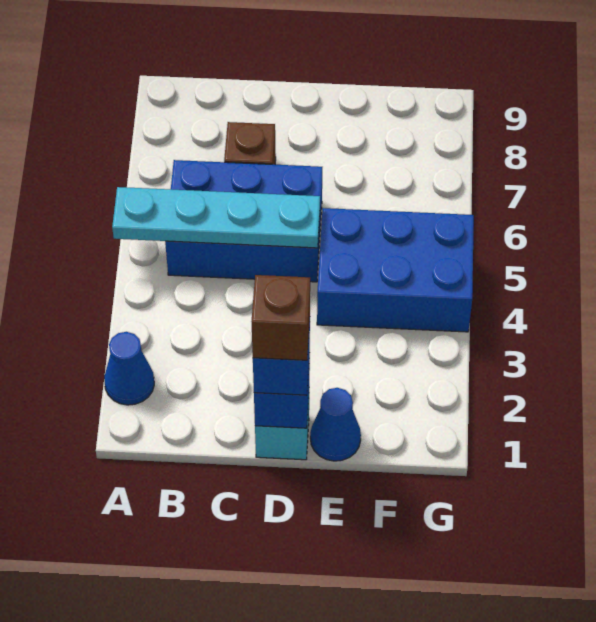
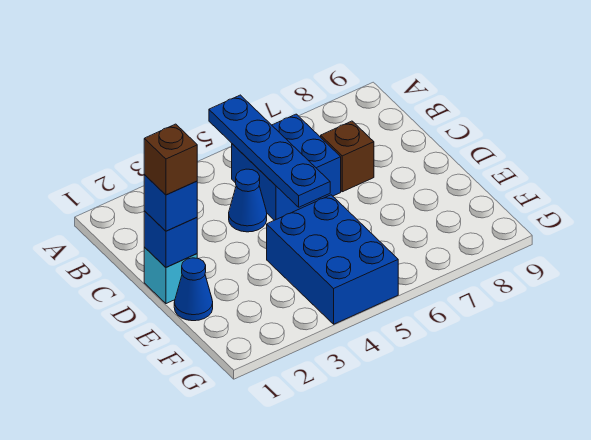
blue cone A2 level 1 -> blue cone C4 level 1
cyan plate A5:D5 level 2 -> blue plate A5:D5 level 2
blue brick B5:D6 level 1 -> blue brick B5:C6 level 1

